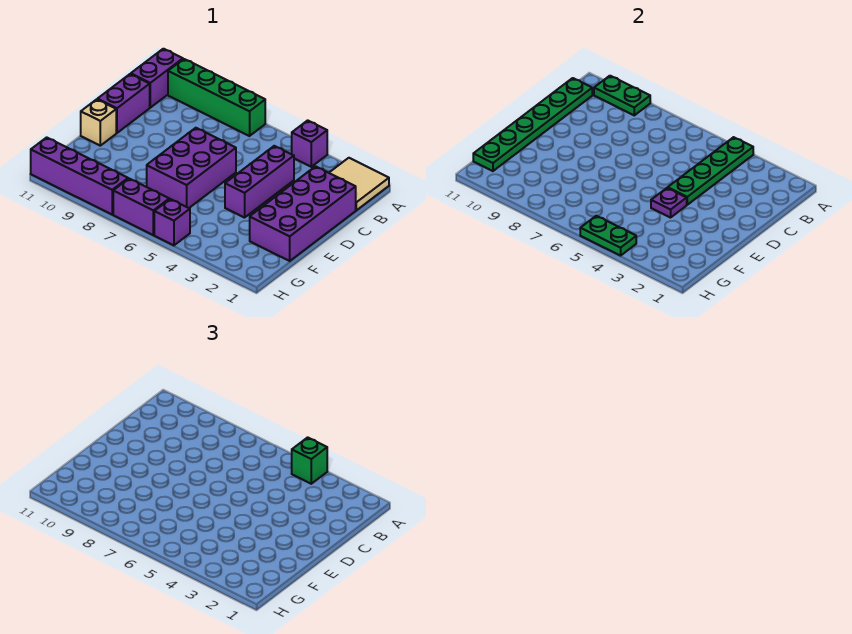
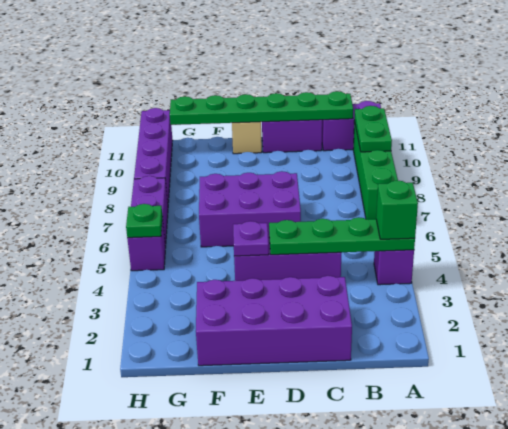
tan tile A1:B2 level 1 -> none
green plate H4:H5 level 2 -> green plate H5 level 2

